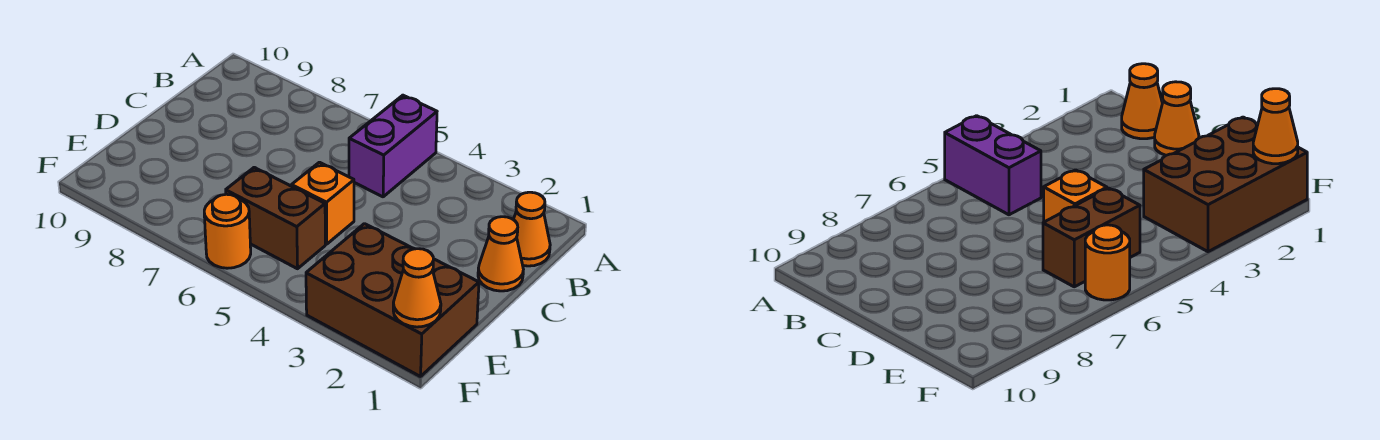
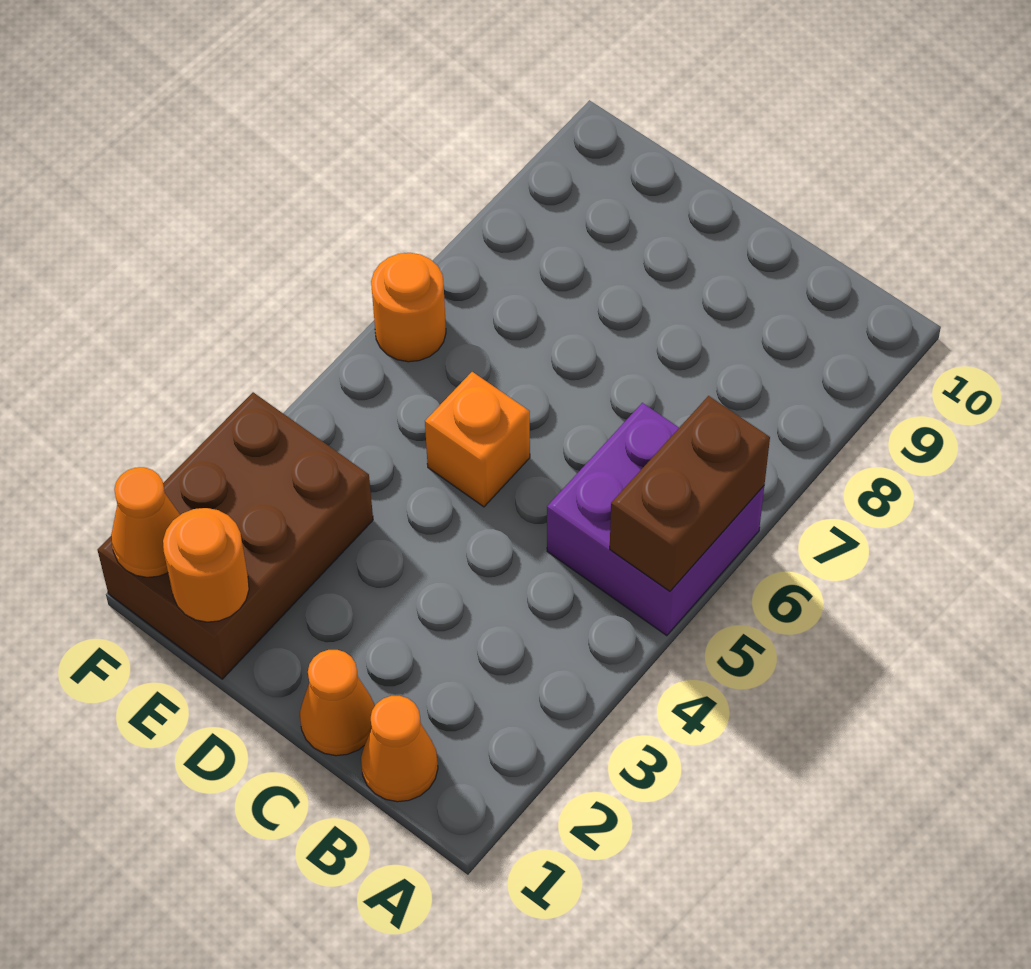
purple brick A5:B5 level 1 -> purple brick A5:B6 level 1
none -> orange round brick E1 level 2
brown brick E5:E6 level 1 -> brown brick A5:A6 level 2

